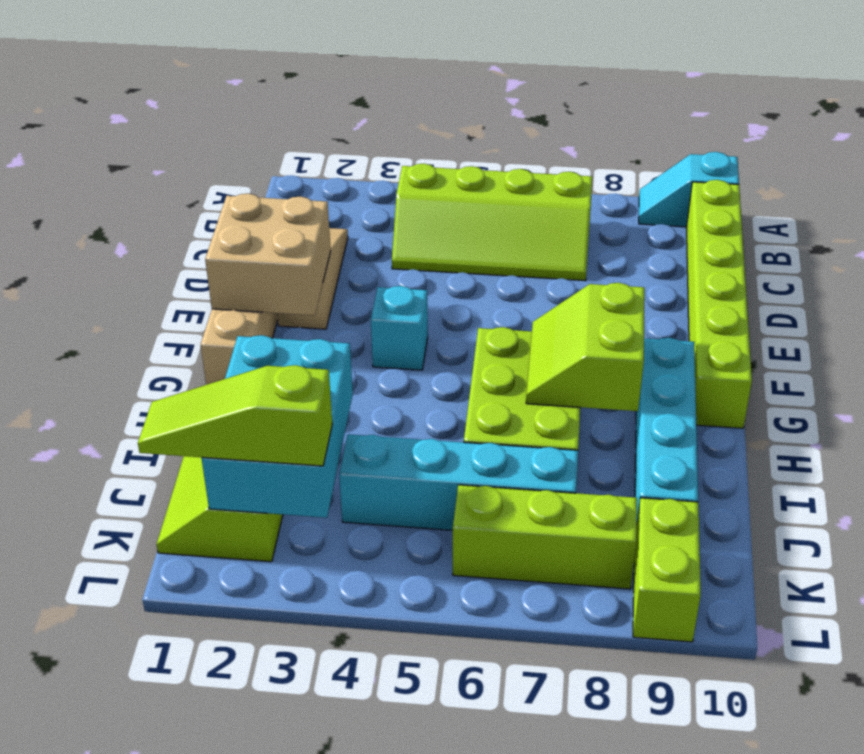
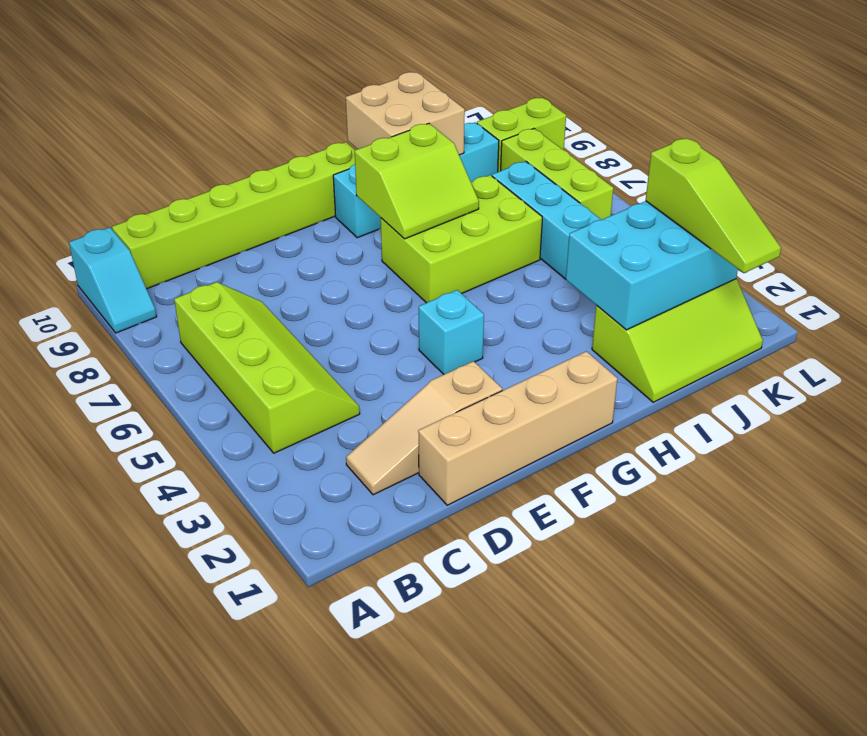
tan brick E1:F2 level 2 -> tan brick H9:I10 level 2

